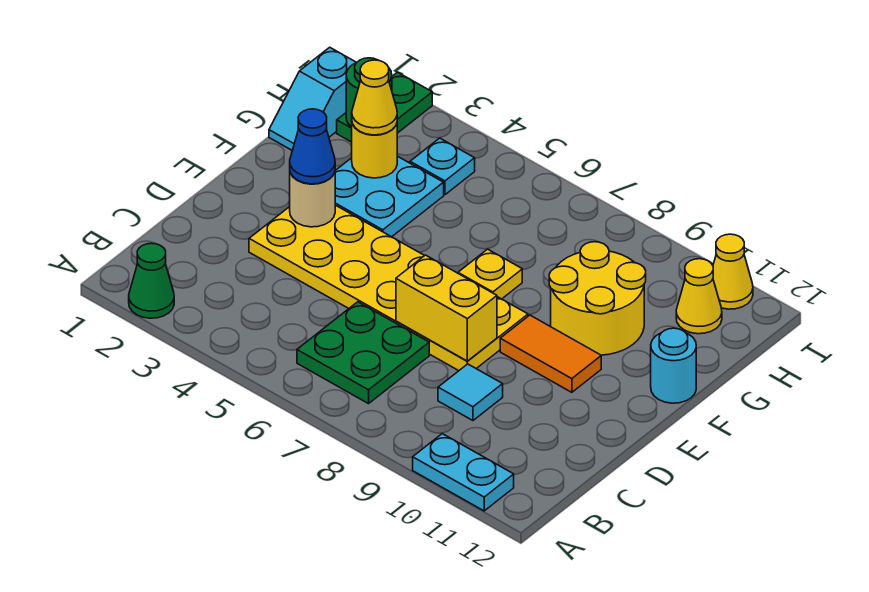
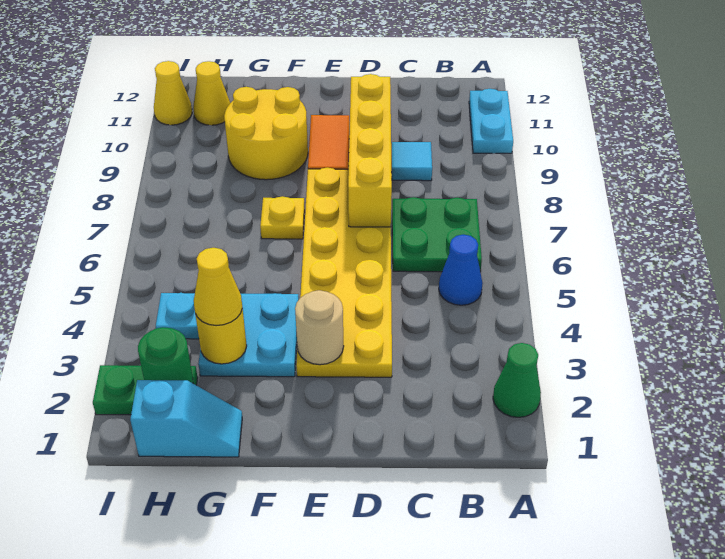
yellow brick D7:D8 level 2 -> yellow brick D7:D10 level 2
blue cone E3 level 3 -> blue cone B5 level 1
cyan round brick F12 level 1 -> none

